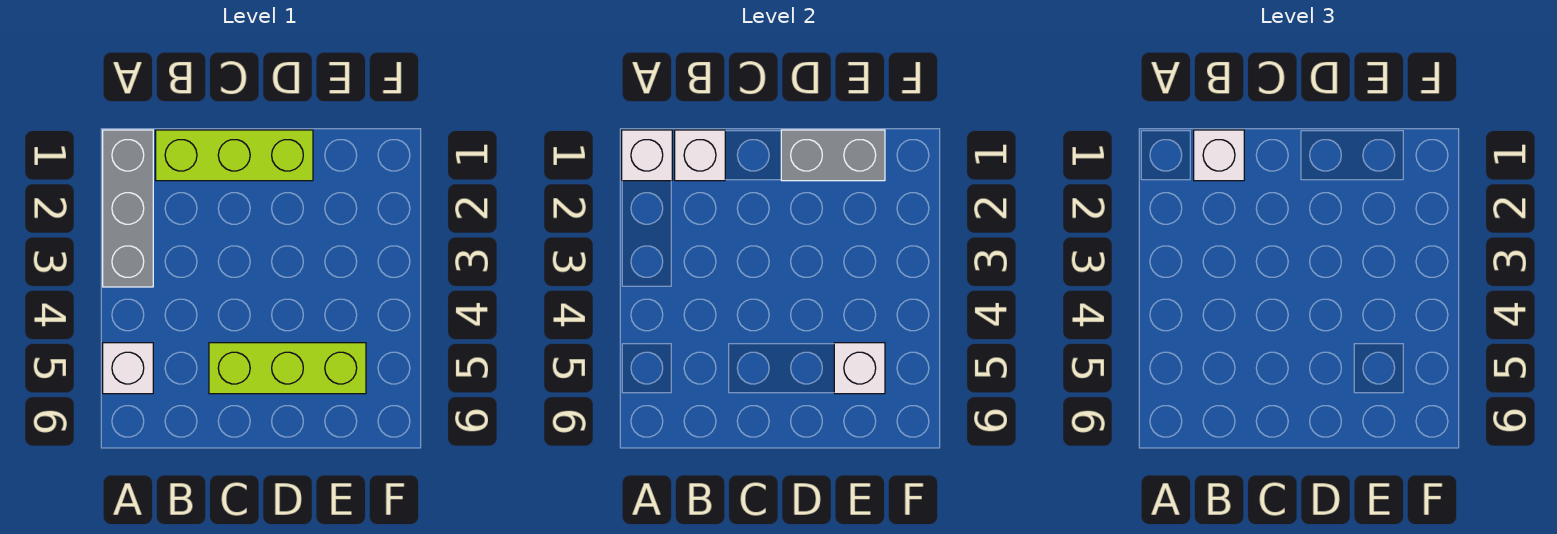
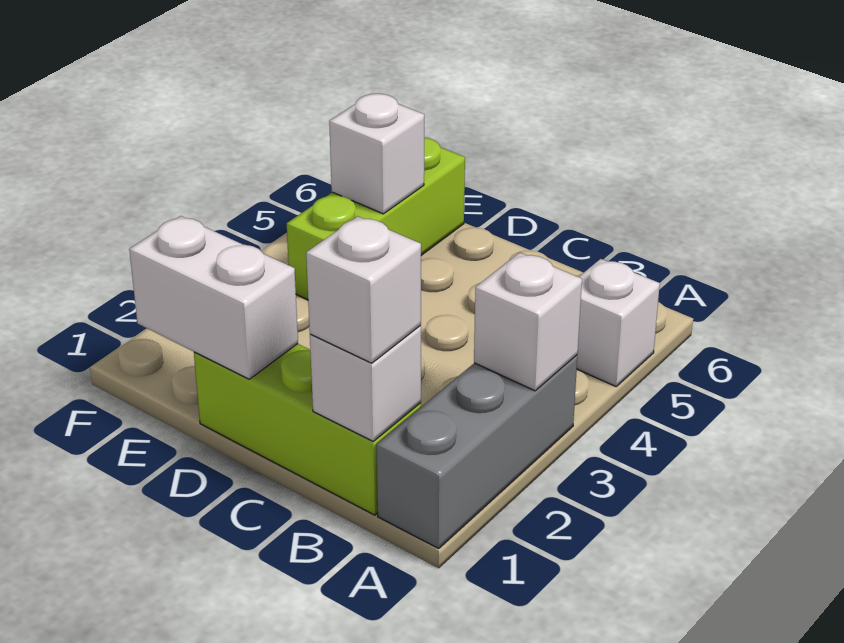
white brick A1 level 2 -> white brick A3 level 2
lime brick C5:E5 level 1 -> lime brick E4:E6 level 1
grey brick D1:E1 level 2 -> white brick D1:E1 level 2

